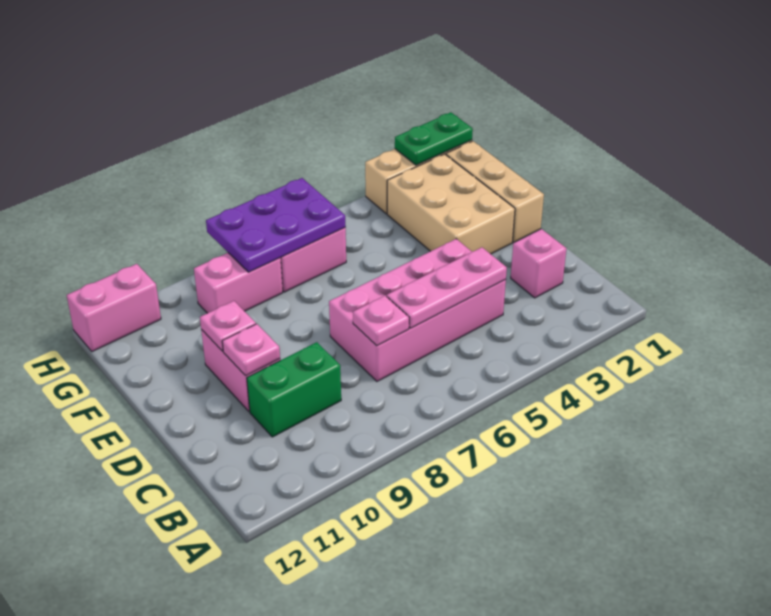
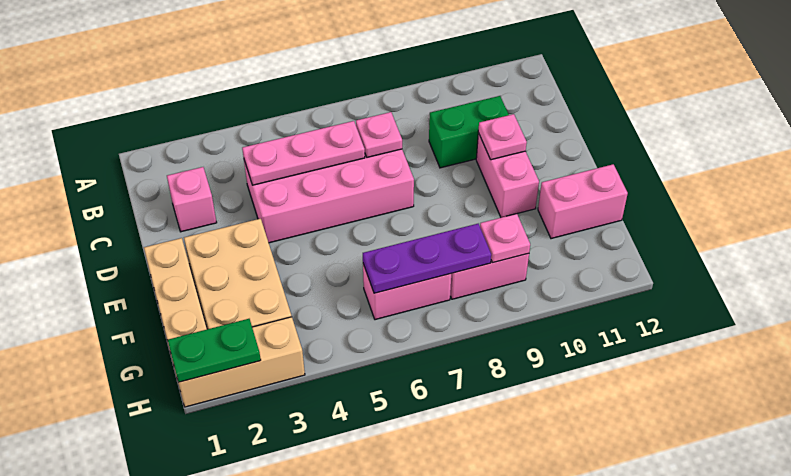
pink plate E10 level 2 -> pink plate G9 level 2
purple plate G6:H8 level 2 -> purple plate G6:G8 level 2
pink brick H11:H12 level 1 -> pink brick F11:F12 level 1

